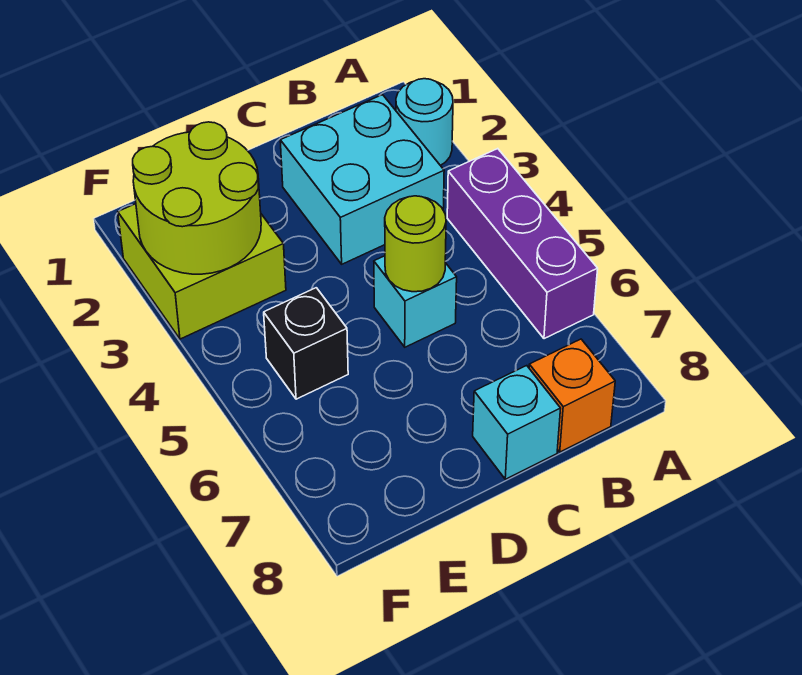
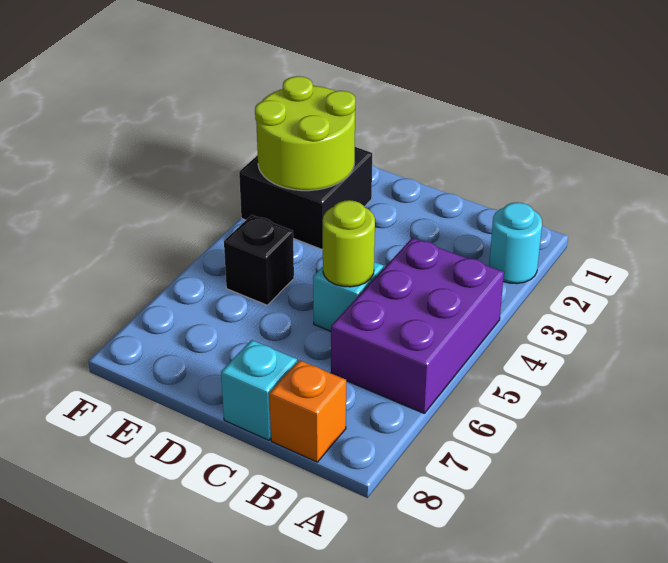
purple brick A4:A6 level 1 -> purple brick A4:B6 level 1
cyan brick B2:C3 level 1 -> none
lime brick E2:F3 level 1 -> black brick E2:F3 level 1

